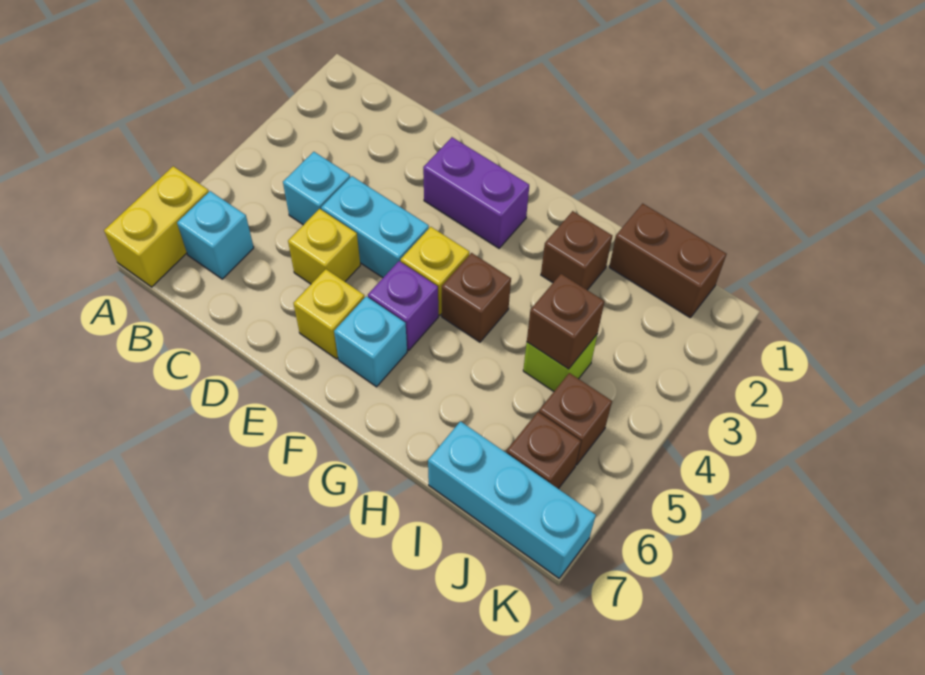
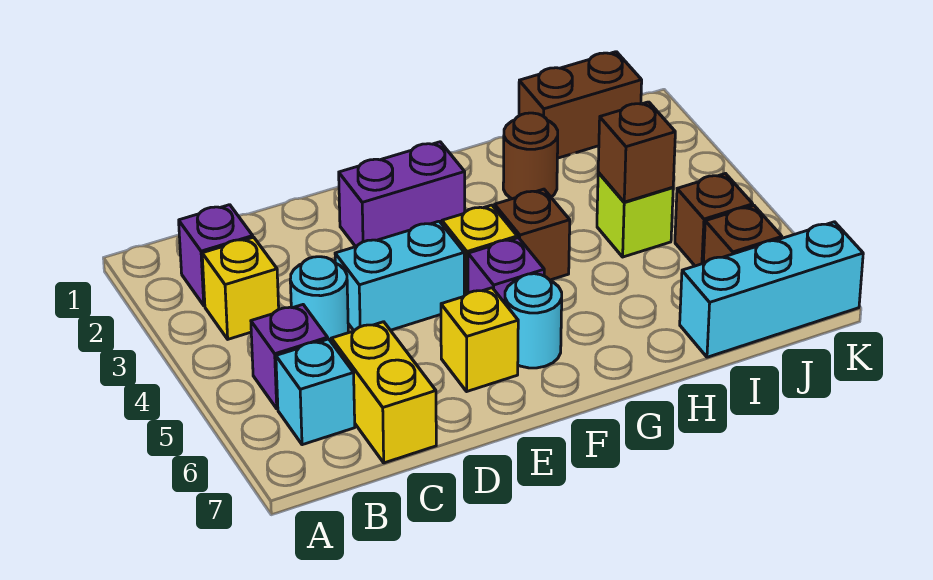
yellow brick A6:A7 level 1 -> yellow brick C6:C7 level 1
none -> purple brick B2 level 1
none -> purple brick B5 level 1
cyan brick C4 level 1 -> cyan round brick C4 level 1
yellow brick D5 level 1 -> yellow brick B3 level 1
cyan brick F6 level 1 -> cyan round brick F6 level 1
brown brick H2 level 1 -> brown round brick H2 level 1

